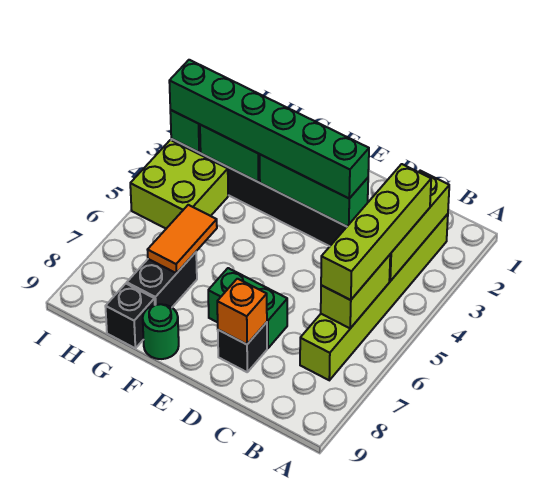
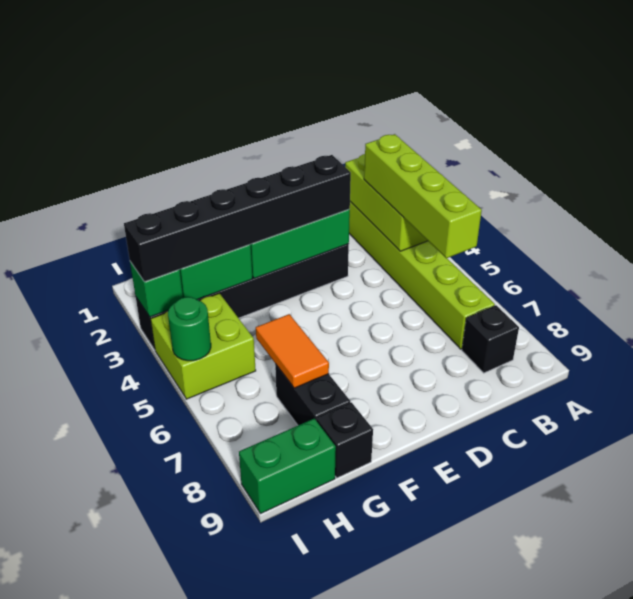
lime brick B5:B6 level 2 -> none
green brick D3:I3 level 3 -> black brick D3:I3 level 3
green brick D7:E7 level 1 -> green brick H9:I9 level 1
black brick D8 level 1 -> black brick B8 level 1
orange brick D8 level 2 -> none
green round brick F9 level 1 -> green round brick I5 level 2

